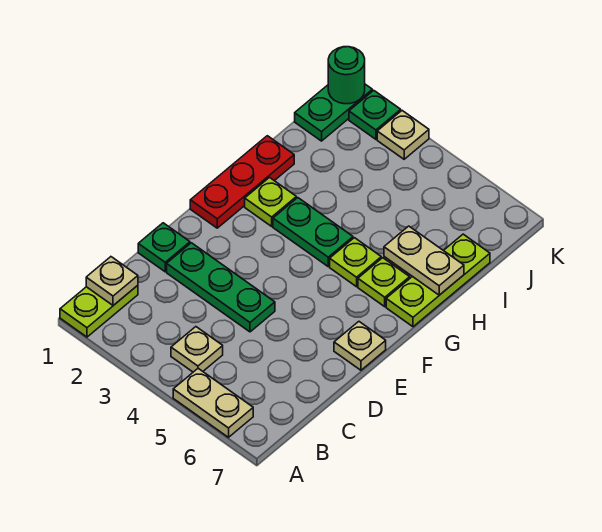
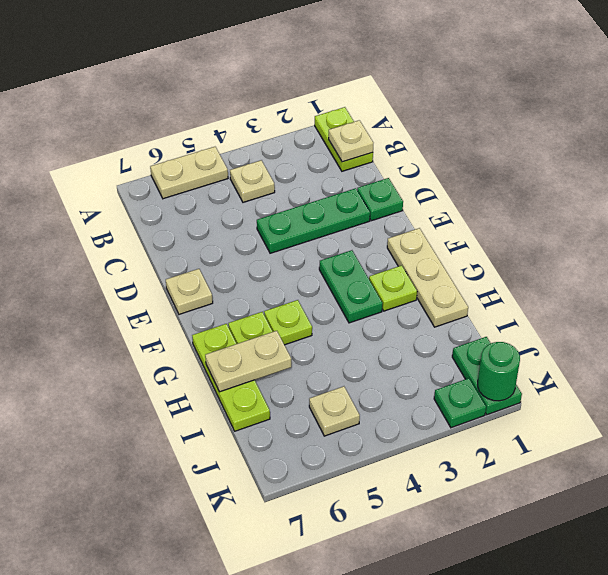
red plate F1:H1 level 1 -> tan plate F1:H1 level 1
green plate G3:G4 level 1 -> green plate F3:G3 level 1
tan plate K3 level 1 -> tan plate J5 level 1

